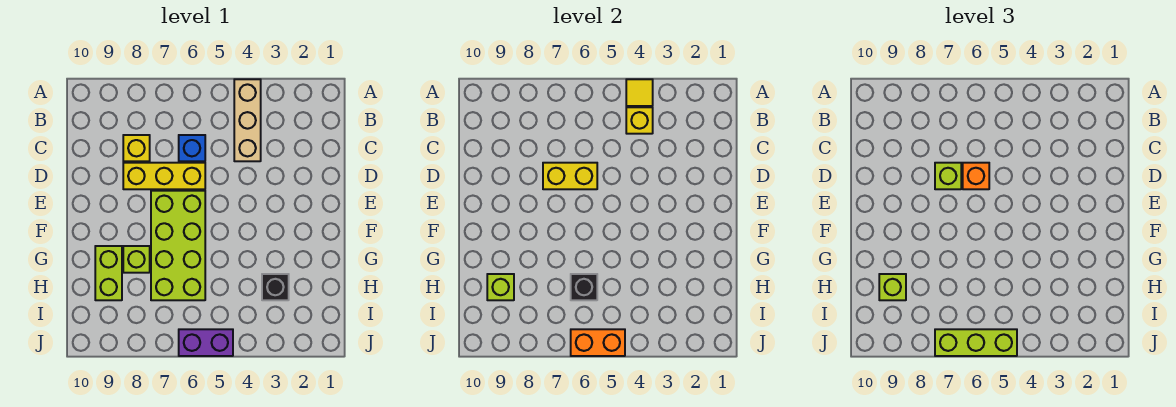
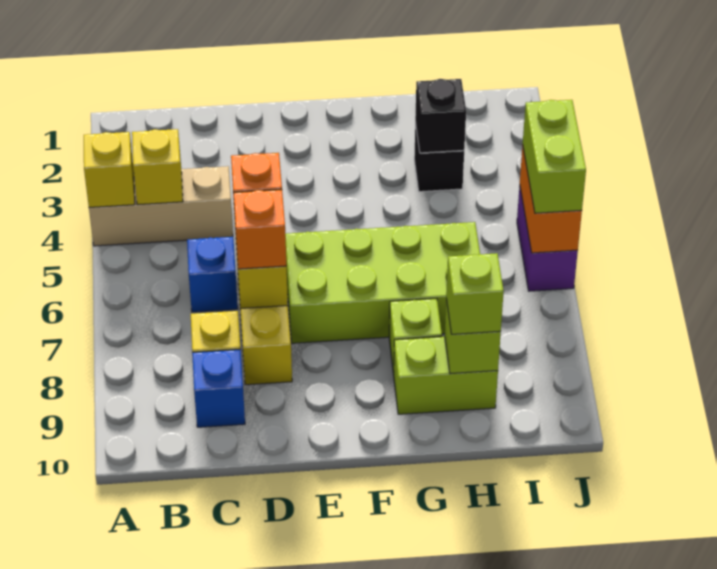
yellow tile A4 level 2 -> yellow brick A4 level 2
none -> blue brick C9 level 1
lime brick D7 level 3 -> orange brick D7 level 3
black brick H6 level 2 -> black brick H3 level 2
lime brick J5:J7 level 3 -> lime brick J5:J6 level 3

